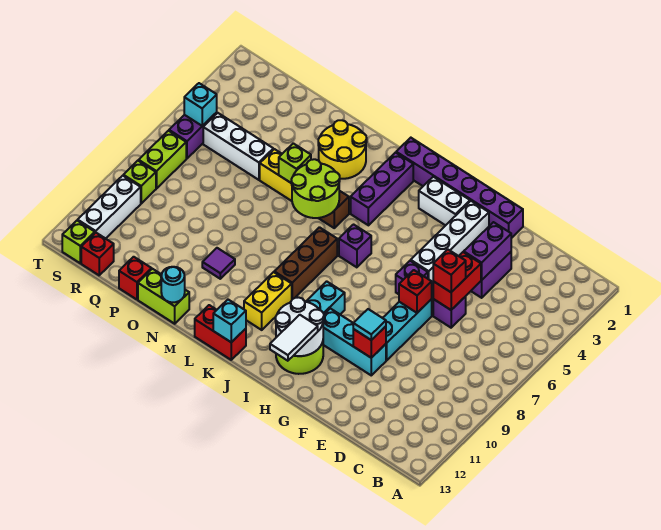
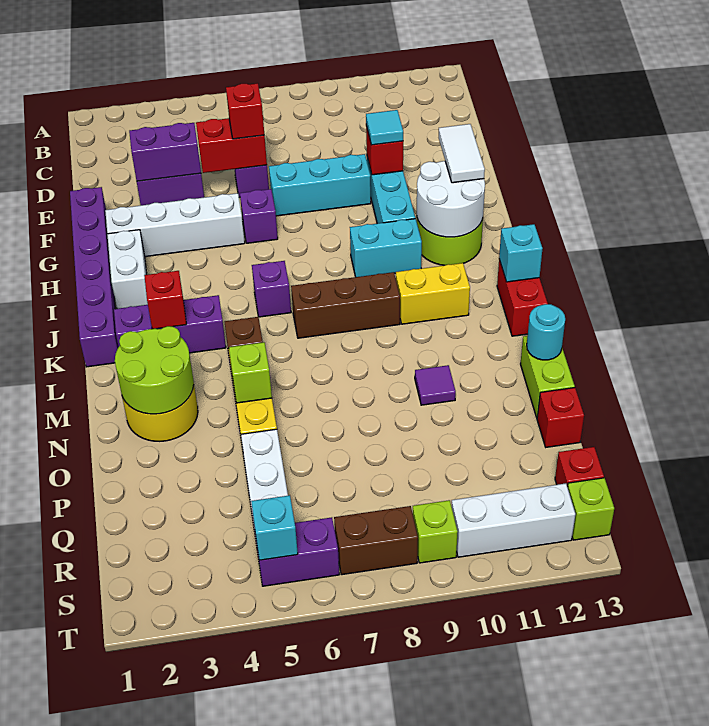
red brick F7 level 2 -> red brick K3 level 2
white tile H12:H13 level 3 -> white tile G12:H12 level 3
lime round brick L5:M6 level 2 -> lime round brick M2:N3 level 2
lime brick S7:S8 level 1 -> brown brick S7:S8 level 1

